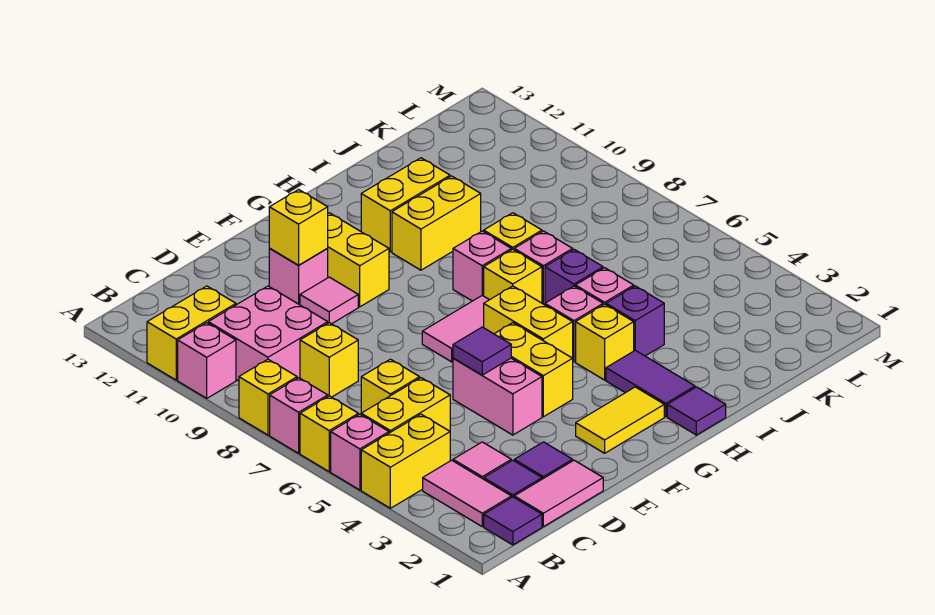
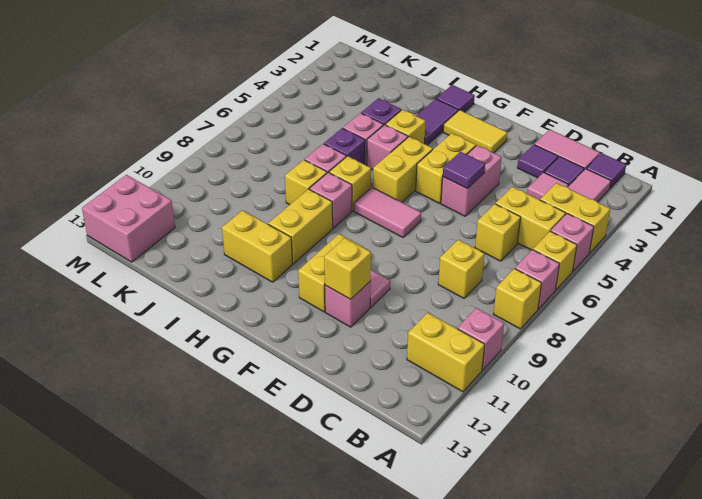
pink brick B9:C10 level 1 -> pink brick L12:M13 level 1
yellow brick H10:I10 level 1 -> yellow brick H9:H10 level 1

